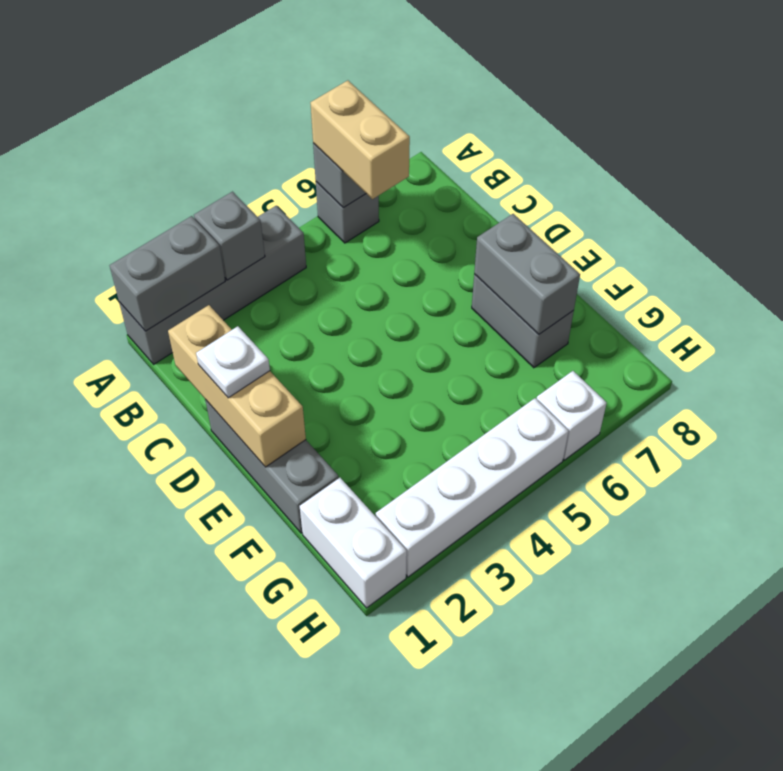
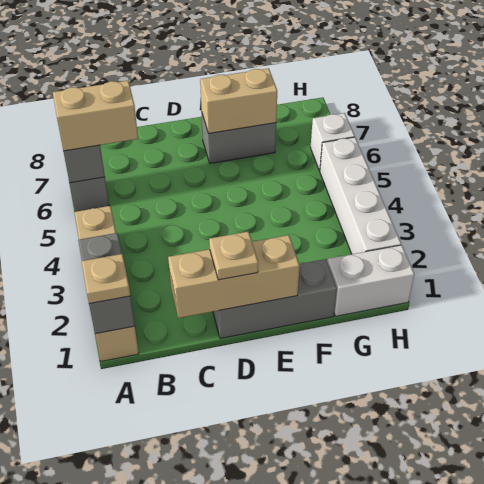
grey brick A1:A4 level 1 -> tan brick A1:A4 level 1
none -> tan plate A1 level 3
grey brick A3 level 2 -> none
white plate D1 level 3 -> tan plate D1 level 3
grey brick E7:F7 level 2 -> tan brick E7:F7 level 2

